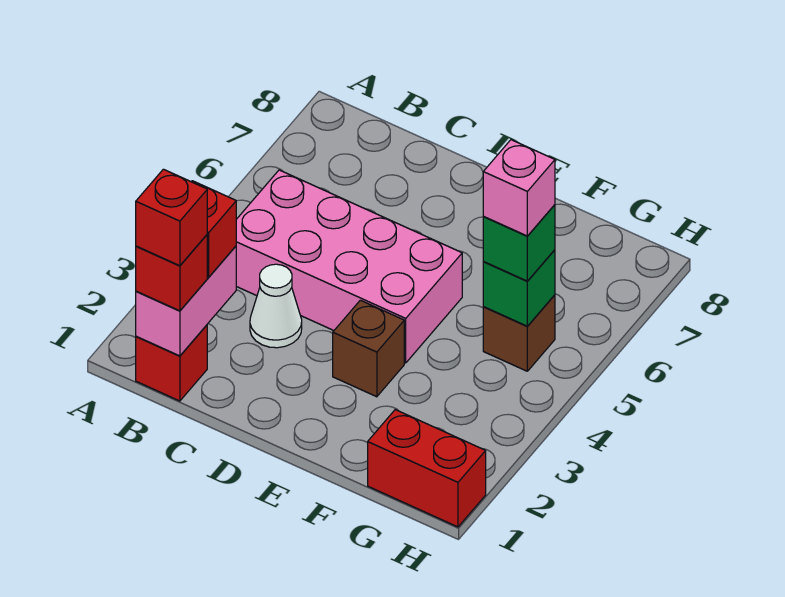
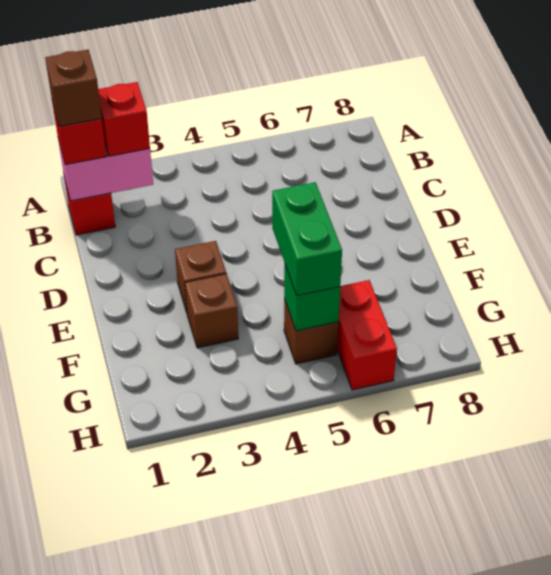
red brick B1 level 4 -> brown brick B1 level 4
pink brick B4:E5 level 1 -> none
white cone C3 level 1 -> none
none -> brown brick F3 level 1
red brick G1:H1 level 1 -> red brick G6:H6 level 1
green brick G5 level 3 -> green brick F5:G5 level 3
pink brick G5 level 4 -> none

